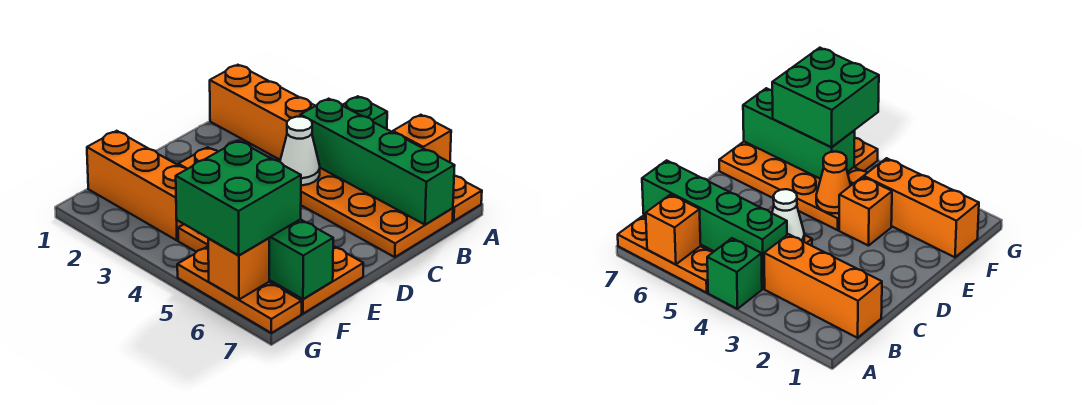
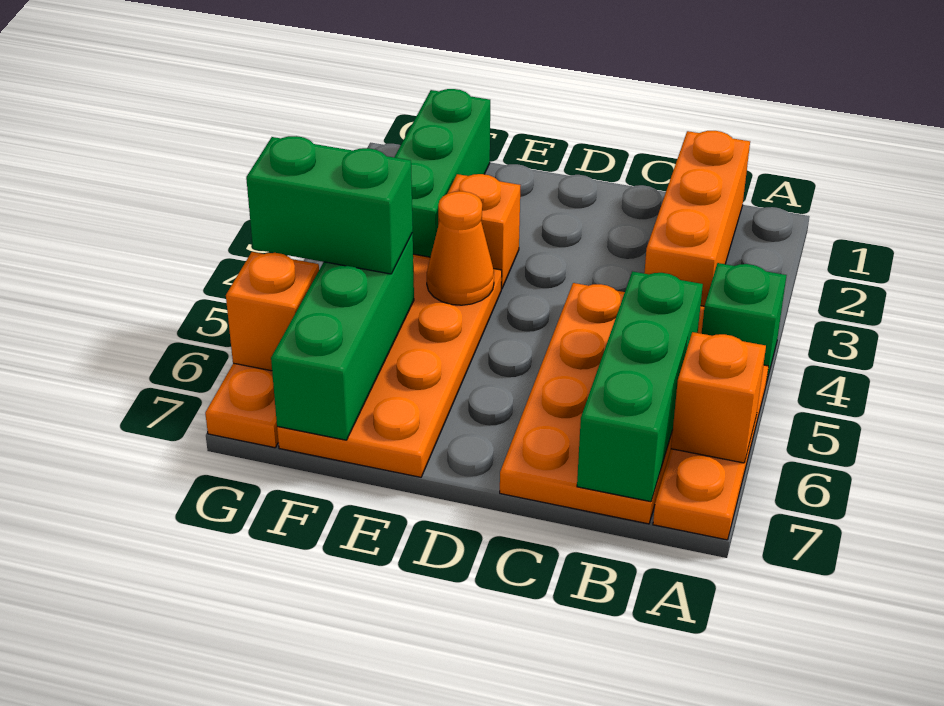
green brick B4:B7 level 2 -> green brick B5:B7 level 2
white cone C4 level 2 -> none
orange brick F1:F3 level 1 -> green brick F1:F3 level 1
green brick F5:G6 level 3 -> green brick F5:G5 level 3

